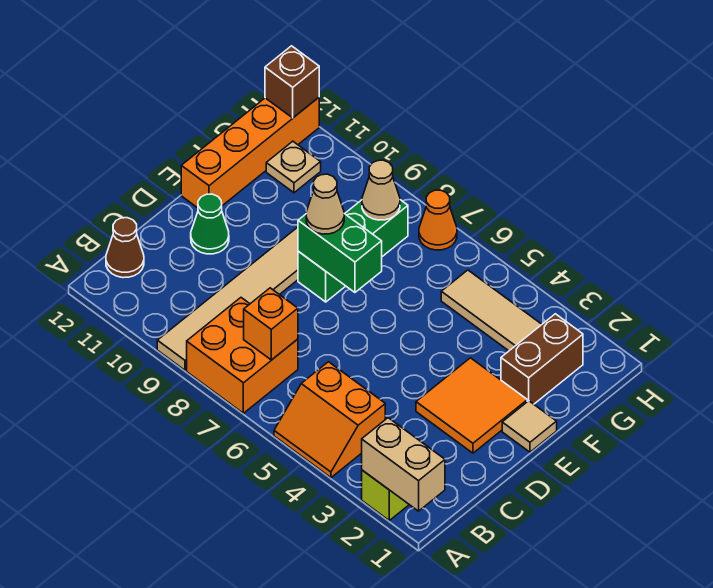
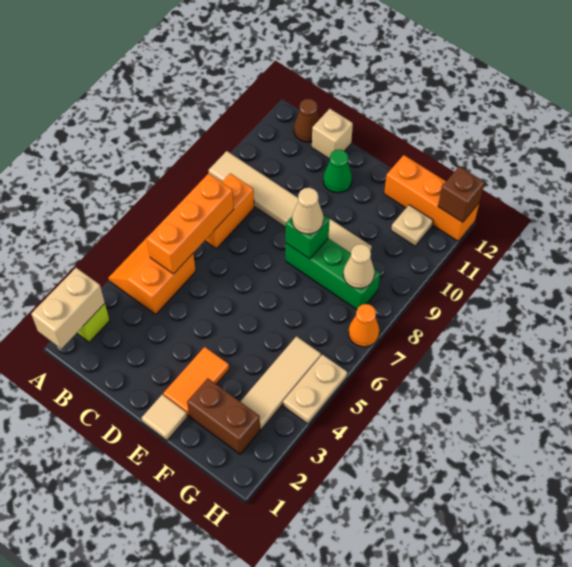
orange brick A7:B8 level 1 -> orange brick B7:B8 level 1
orange brick B7 level 2 -> orange brick B5:B7 level 2
none -> tan brick C12 level 1
orange tile D2:E3 level 1 -> orange tile E2:E3 level 1
green brick E7:E8 level 2 -> green brick E8 level 2
orange brick E12:H12 level 1 -> orange brick F12:H12 level 1
none -> tan plate H4:H5 level 1

